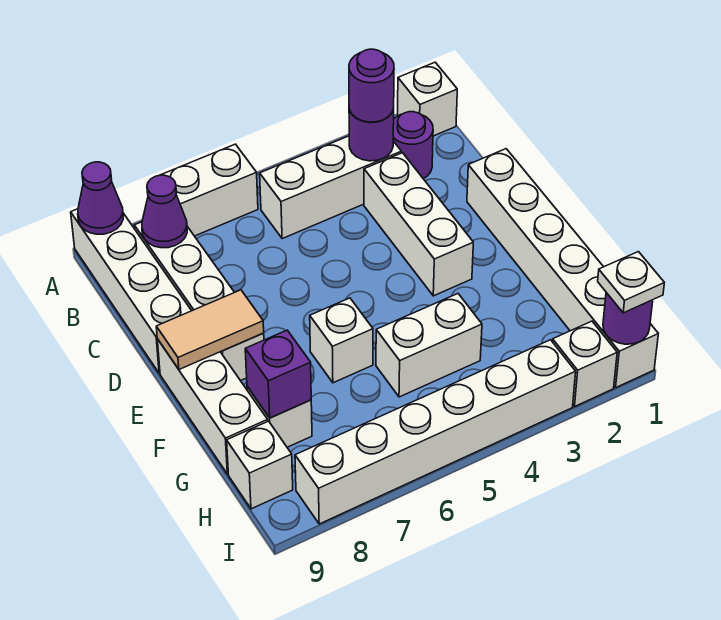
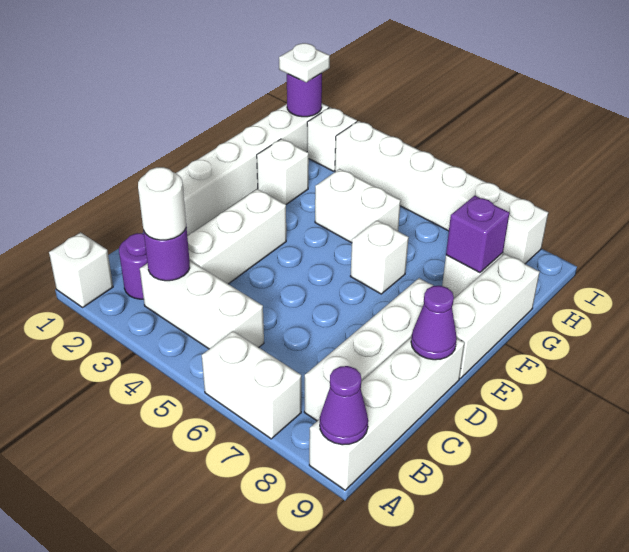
purple round brick B3 level 3 -> white round brick B3 level 3
purple cone B8 level 2 -> purple cone D9 level 2
tan tile E8:E9 level 2 -> none
white brick H9 level 1 -> white brick G2 level 1

